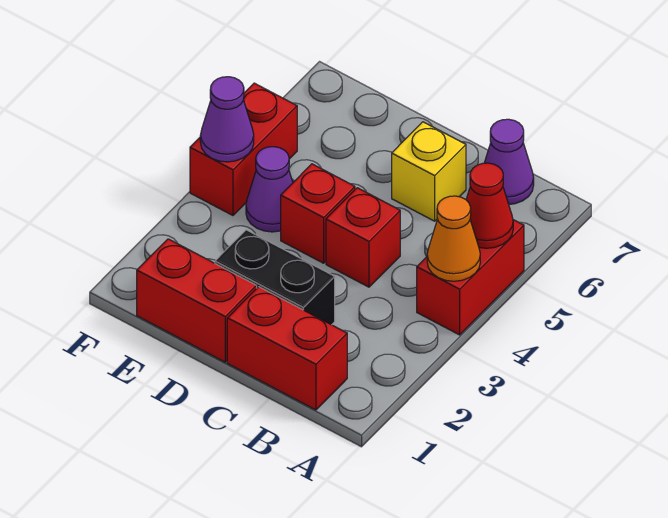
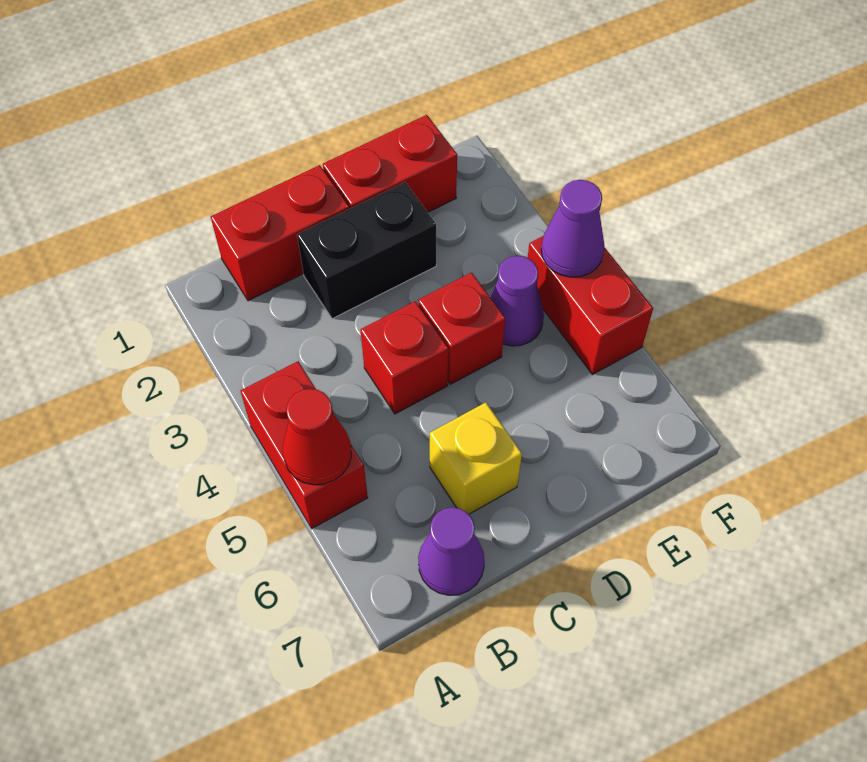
orange cone A4 level 2 -> none

